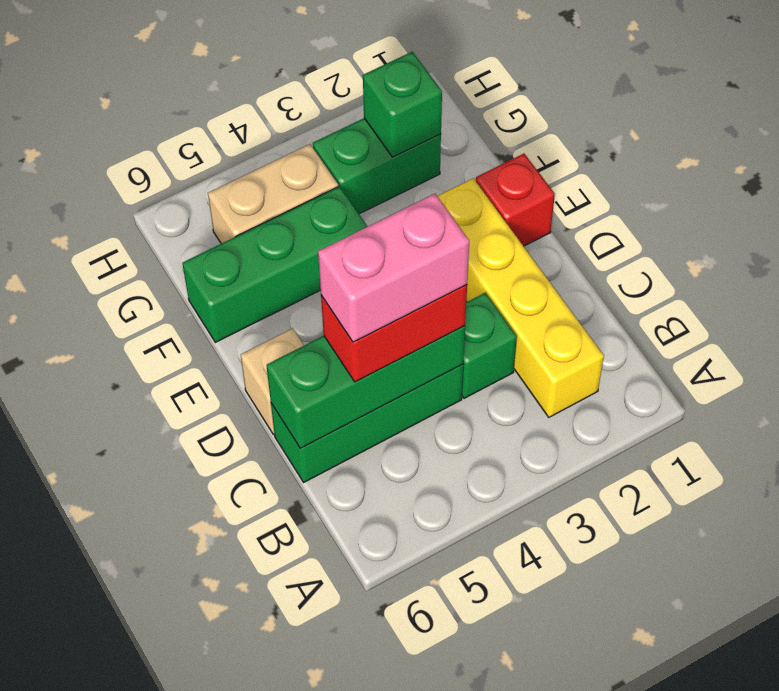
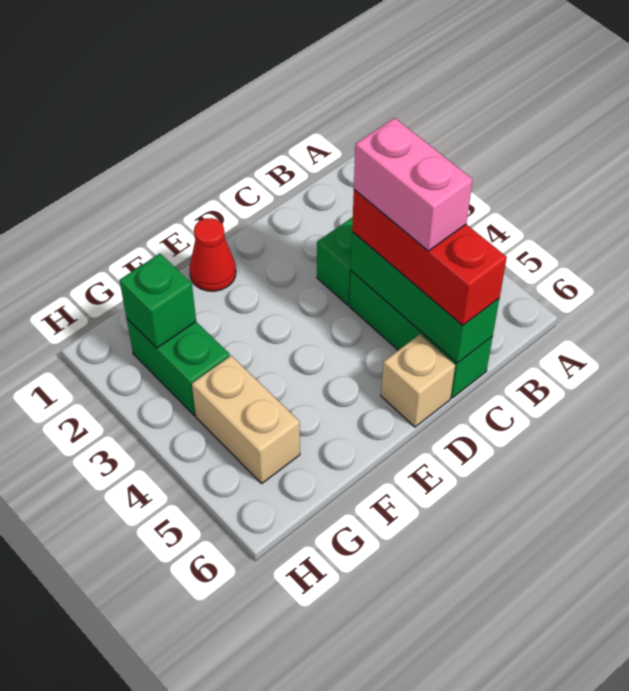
yellow brick B2:E2 level 1 -> none
red brick C4:C5 level 3 -> red brick C4:C6 level 3
red brick E1 level 1 -> red cone E1 level 1
green brick F4:F6 level 1 -> none

